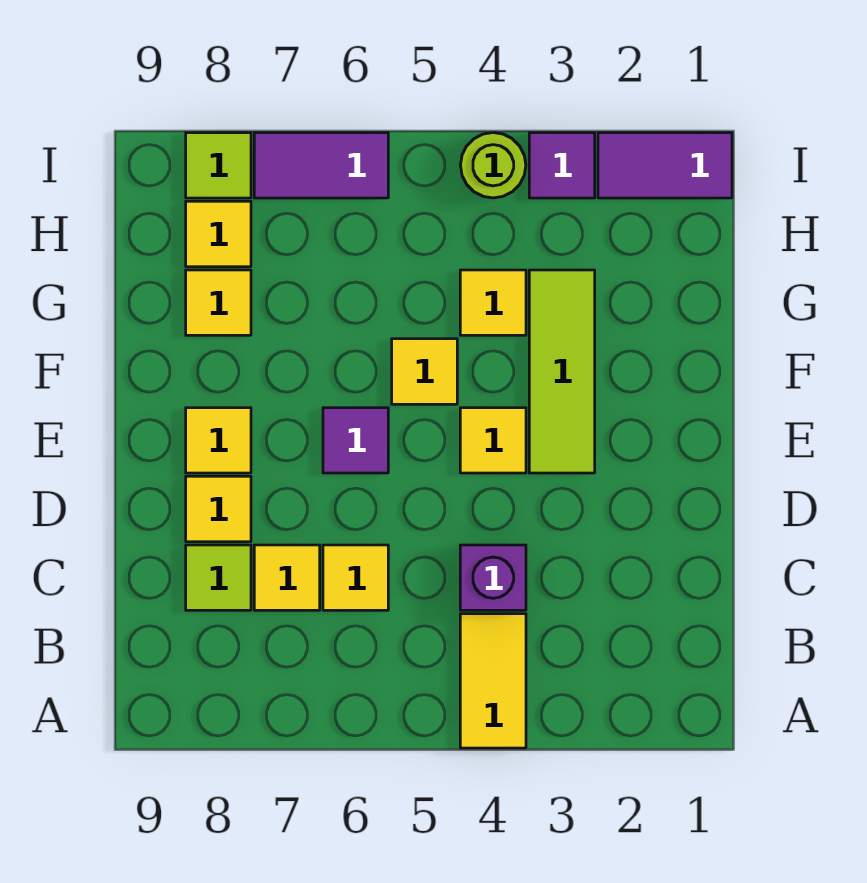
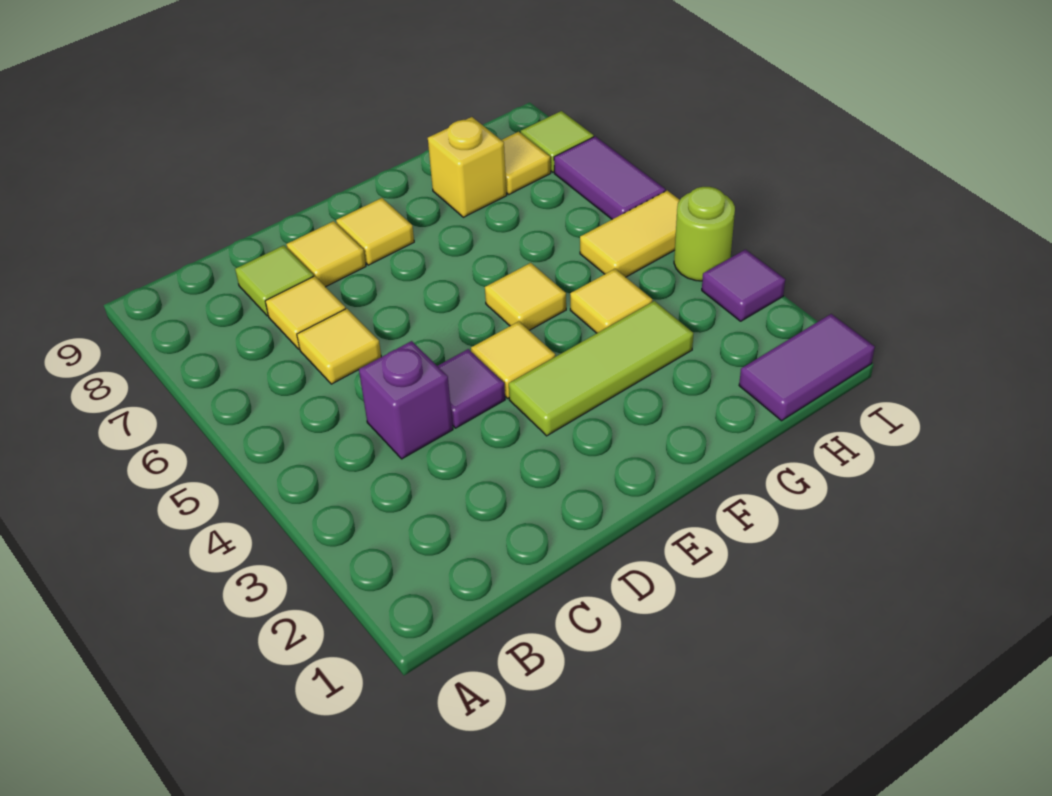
yellow tile A4:B4 level 1 -> yellow tile H5:I5 level 1
purple tile E6 level 1 -> purple tile D4 level 1
yellow tile G8 level 1 -> yellow brick G8 level 1
purple tile I1:I2 level 1 -> purple tile H1:I1 level 1

